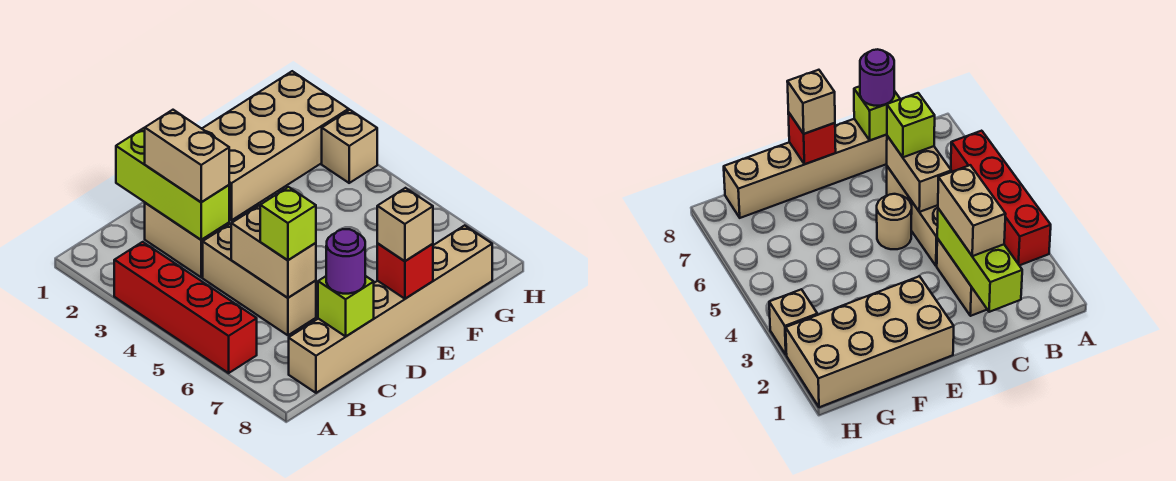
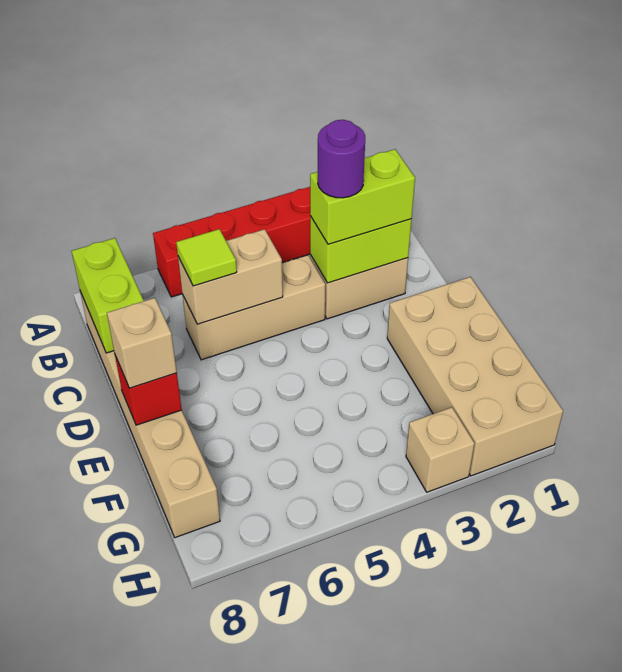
lime brick C1:C3 level 2 -> lime brick C2:C3 level 2
tan brick C2:C3 level 3 -> lime brick C2:C3 level 3
lime brick C6 level 3 -> lime tile C6 level 3
lime brick C8 level 2 -> lime brick B8:C8 level 2
purple round brick C8 level 3 -> purple round brick C3 level 4
tan round brick D5 level 1 -> none

